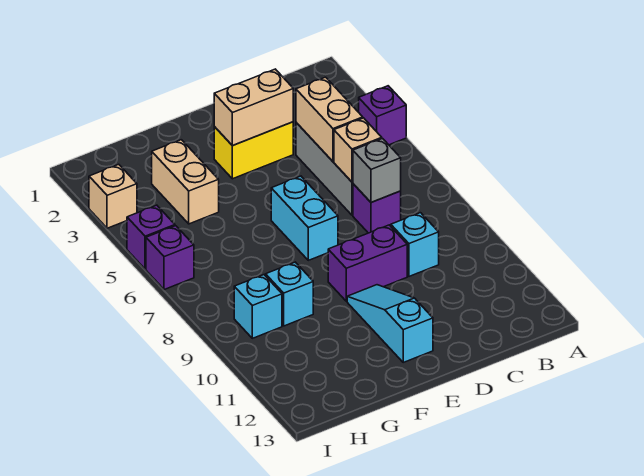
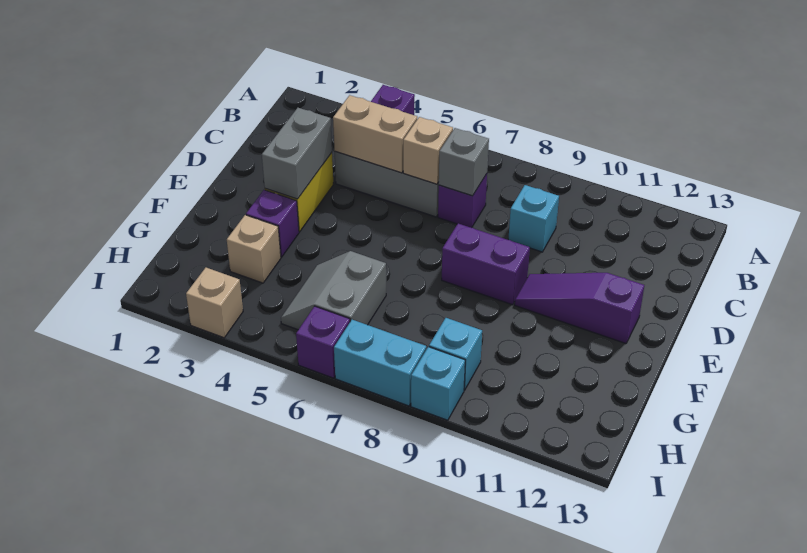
tan brick D3:E3 level 2 -> grey brick D3:E3 level 2
purple brick D9:E9 level 1 -> purple brick E8:E9 level 1
cyan brick E6:E7 level 1 -> cyan brick I7:I8 level 1
cyan slope E10:E12 level 1 top 12 -> purple slope E10:E12 level 1 top 12
tan brick G3:G4 level 1 -> tan brick G3 level 1
none -> grey slope G5:H6 level 1 top 6
cyan brick G9 level 1 -> cyan brick I9 level 1
purple brick I5 level 1 -> purple brick F3 level 1

